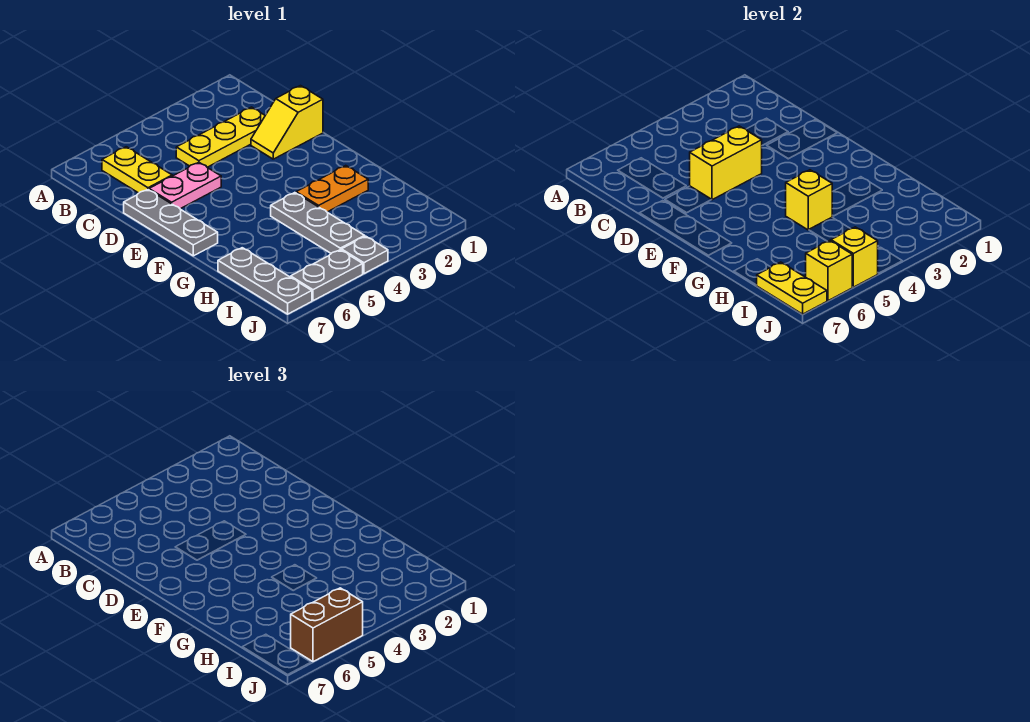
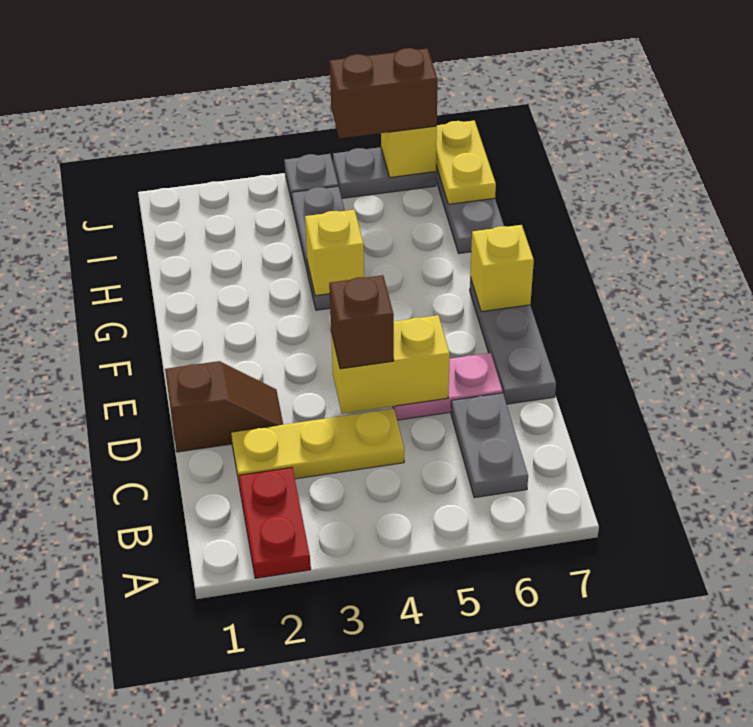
none -> red plate A2:B2 level 1
yellow plate B6:C6 level 1 -> grey plate B6:C6 level 1
yellow slope D1:D2 level 1 top 1 -> brown slope D1:D2 level 1 top 1
none -> brown brick D4 level 3
orange plate G2:G3 level 1 -> none
yellow brick J5 level 2 -> yellow brick F7 level 2

